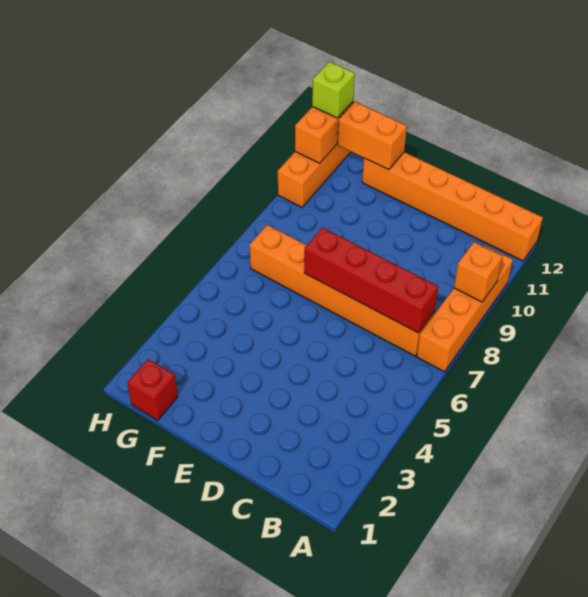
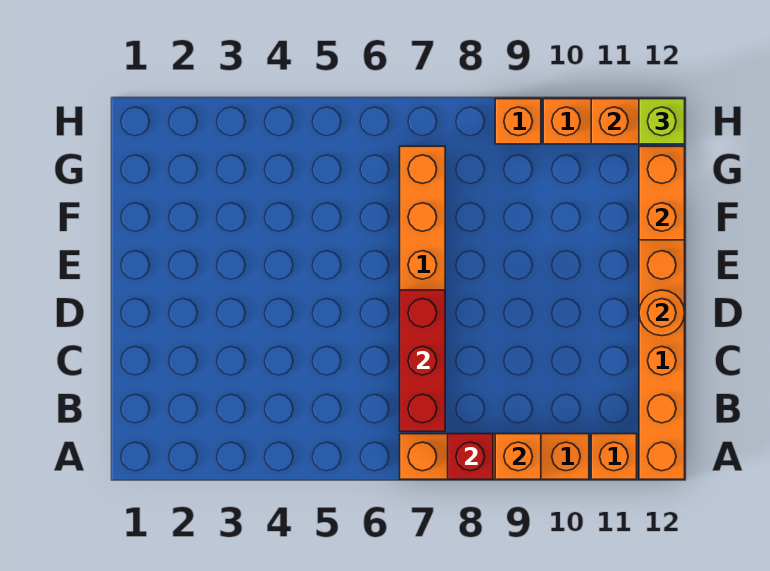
none -> orange brick A11 level 1
red brick B7:E7 level 2 -> red brick B7:D7 level 2
none -> orange round brick D12 level 2
red brick G1 level 1 -> red brick A8 level 2
none -> orange brick H9 level 1

